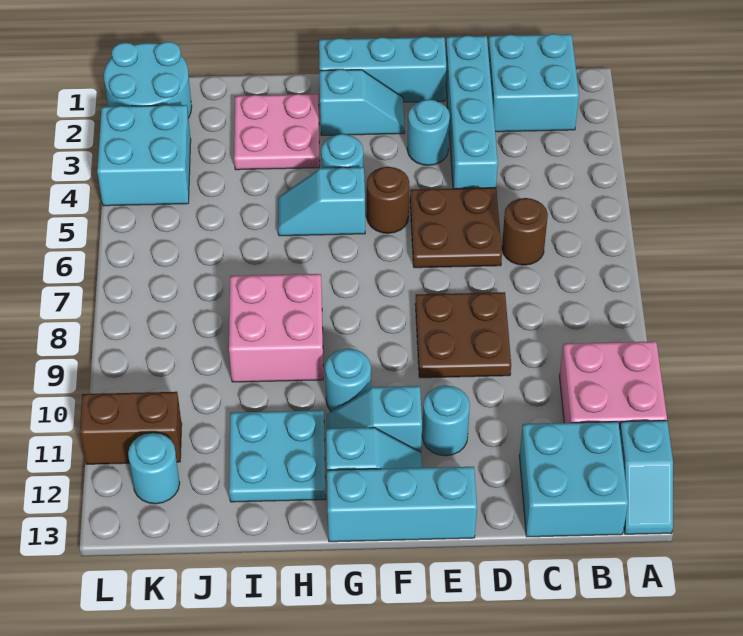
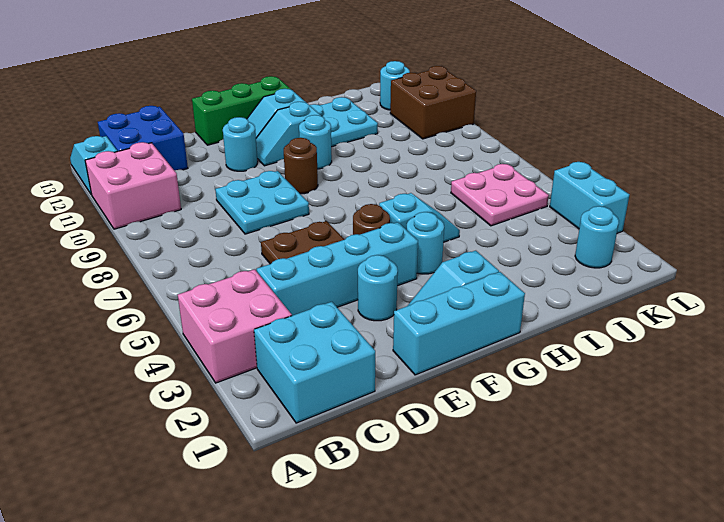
cyan brick B12:C13 level 1 -> blue brick B12:C13 level 1
brown round brick C6 level 1 -> brown round brick F9 level 1
cyan brick D1:D4 level 1 -> cyan brick C4:F4 level 1
brown plate D8:E9 level 1 -> cyan plate D8:E9 level 1
cyan brick E13:G13 level 1 -> green brick E13:G13 level 1
cyan slope F11:G11 level 1 top F -> cyan slope F11:G11 level 1 top G
pink plate H2:I3 level 1 -> pink plate J5:K6 level 1
pink brick H8:I9 level 1 -> pink brick A3:B4 level 1
cyan round brick K1:L2 level 1 -> cyan round brick K2 level 1
cyan brick K3:L4 level 1 -> cyan brick L3:L4 level 1
brown brick K11:L11 level 1 -> brown brick K10:L11 level 1

